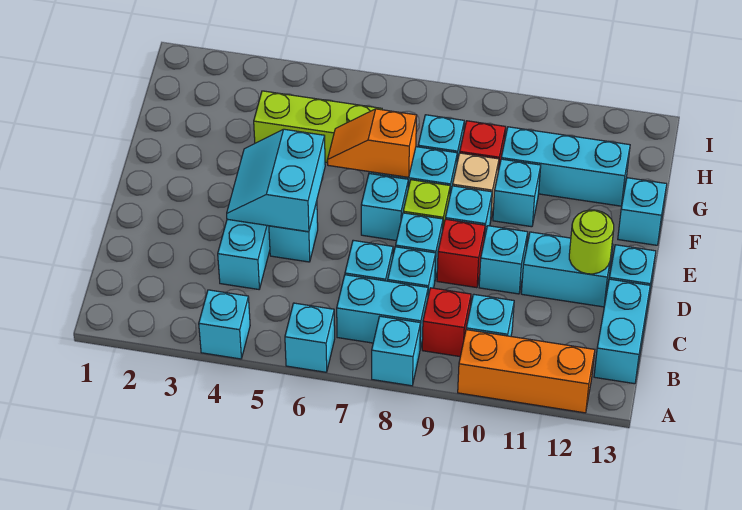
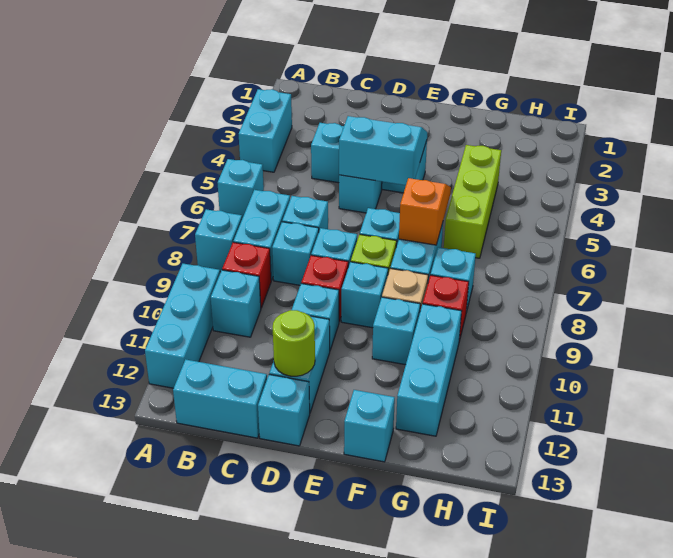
cyan brick A4 level 1 -> cyan brick A3:A4 level 1
orange brick A10:A12 level 1 -> cyan brick A10:A12 level 1

